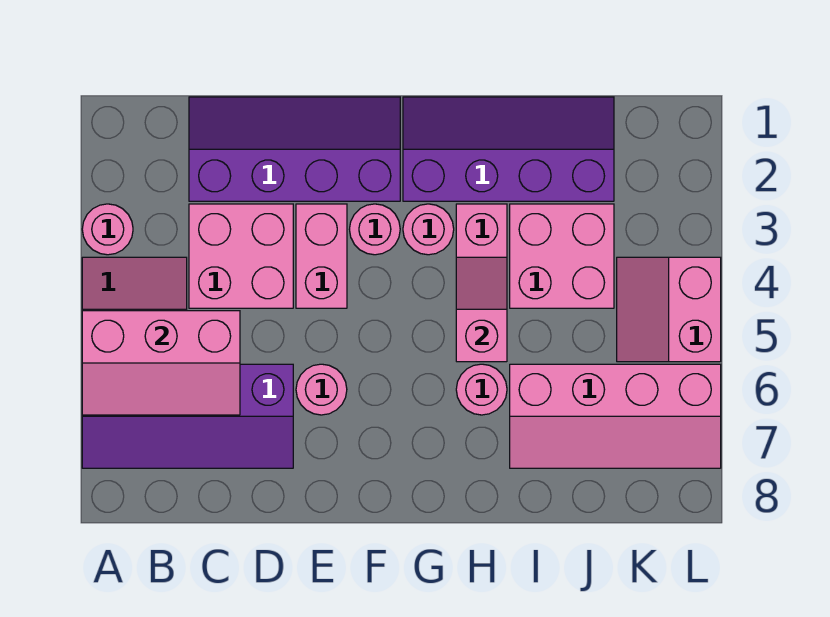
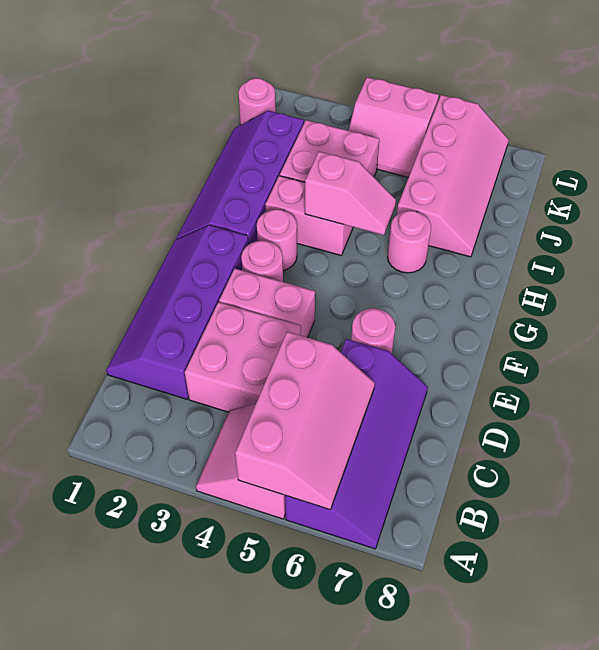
pink round brick A3 level 1 -> pink round brick K1 level 1
pink slope H4:H5 level 2 top 5 -> pink slope H4:H5 level 2 top 4

